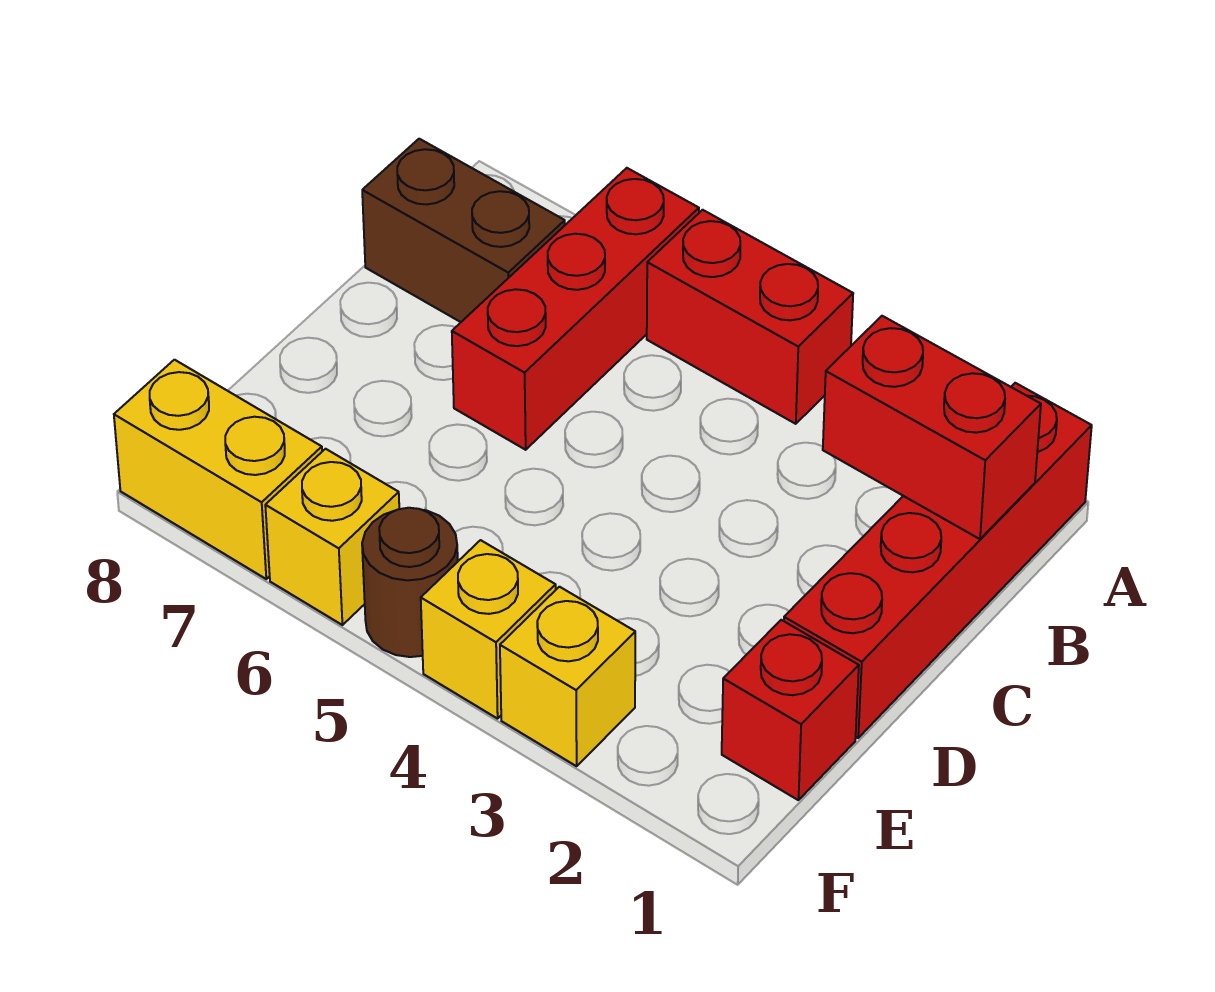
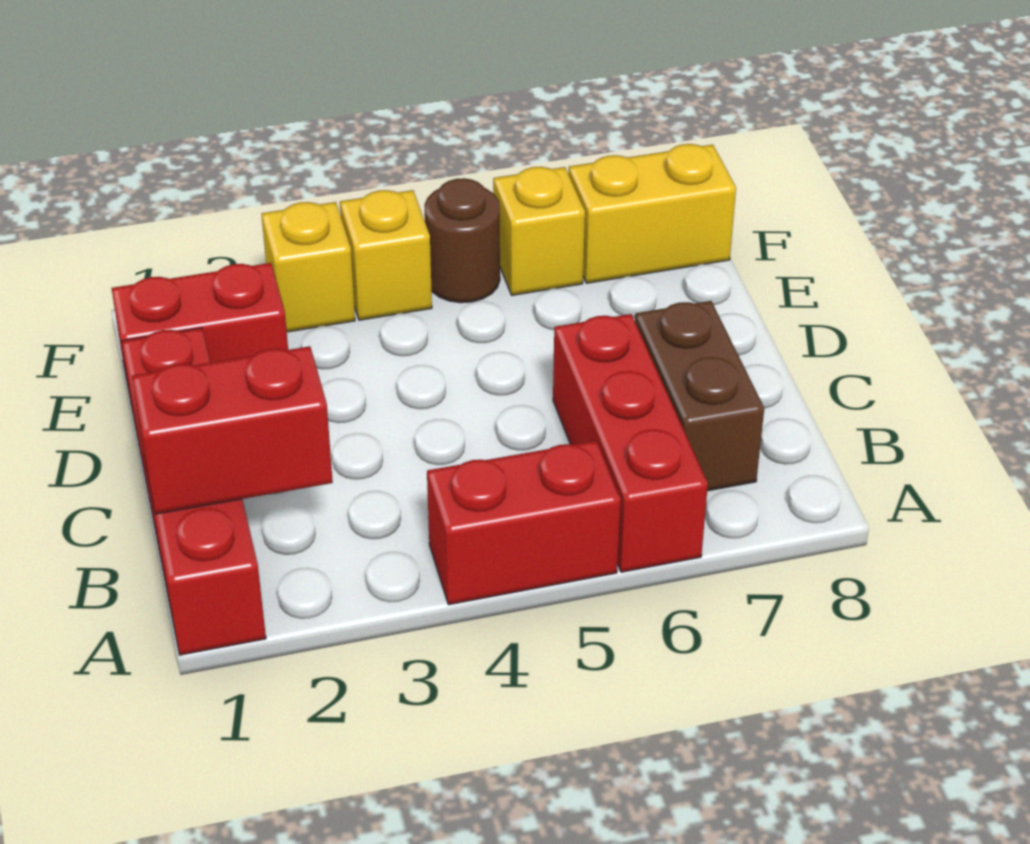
brown brick B7:B8 level 1 -> brown brick B7:C7 level 1
red brick E1 level 1 -> red brick E1:E2 level 1

